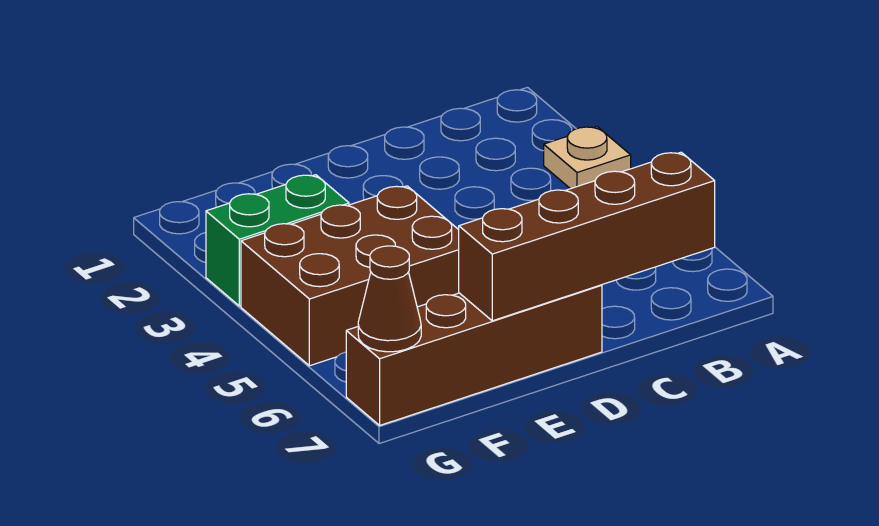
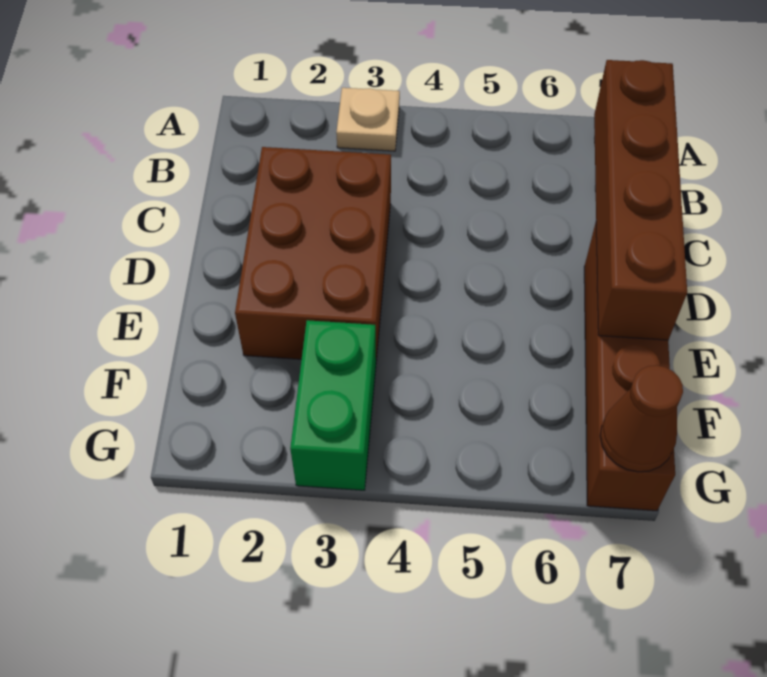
brown brick E4:G5 level 1 -> brown brick C2:E3 level 1

